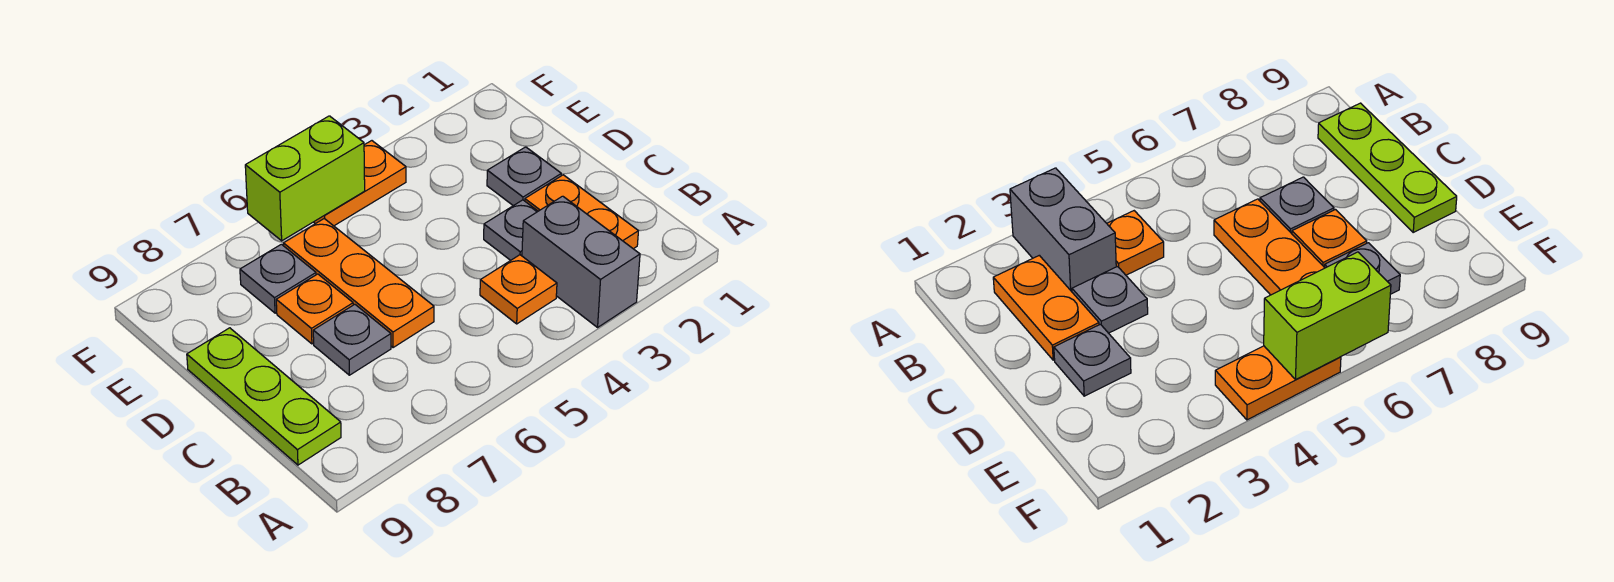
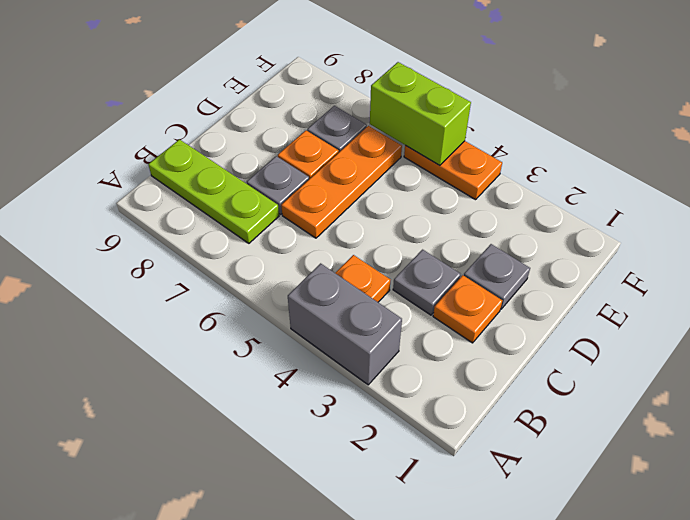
grey brick A3:B3 level 1 -> grey brick A3:A4 level 1
orange plate B2:C2 level 1 -> orange plate C2 level 1
lime plate B9:D9 level 1 -> lime plate B7:B9 level 1

